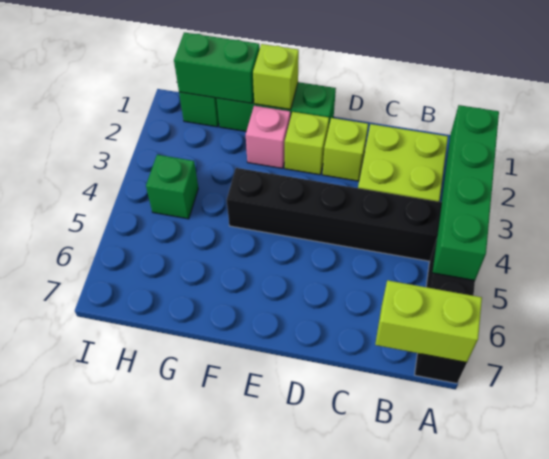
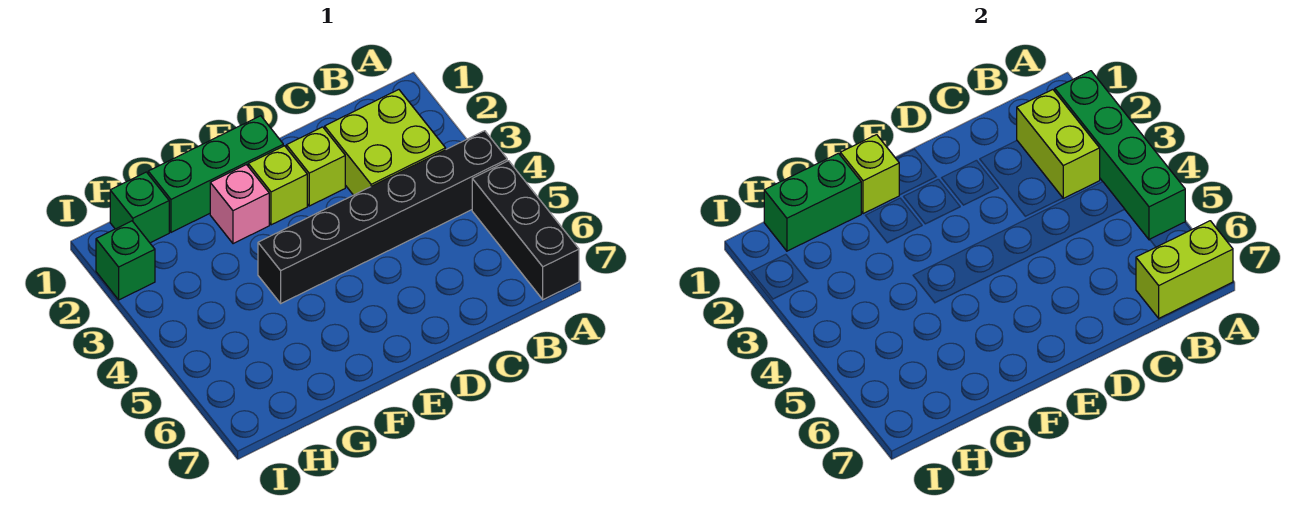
none -> lime brick B2:B3 level 2
green brick H4 level 1 -> green brick I2 level 1

